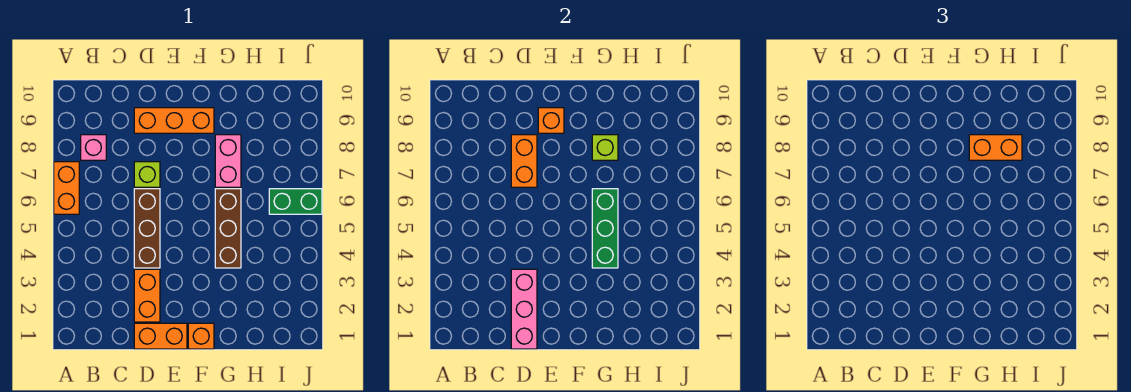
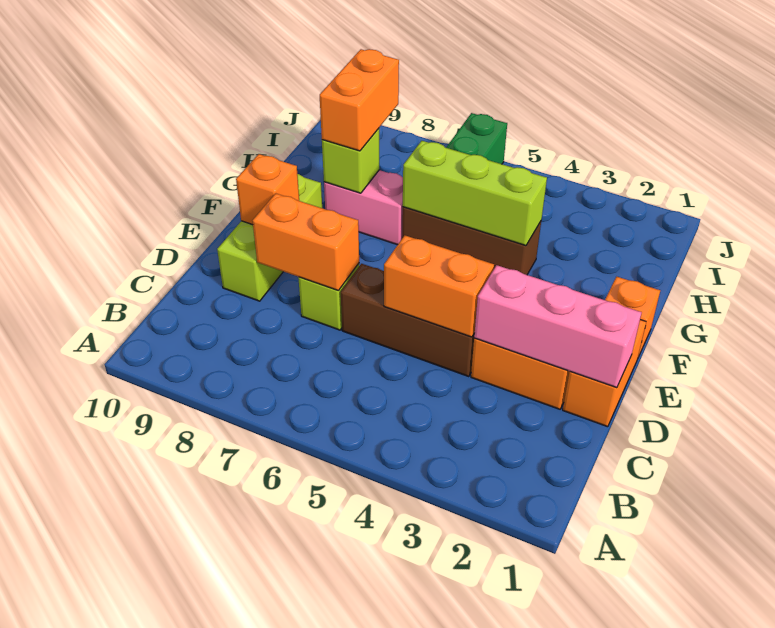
orange brick A6:A7 level 1 -> orange brick D4:D5 level 2
pink brick B8 level 1 -> none
orange brick D9:F9 level 1 -> lime brick D9:F9 level 1
green brick G4:G6 level 2 -> lime brick G4:G6 level 2

